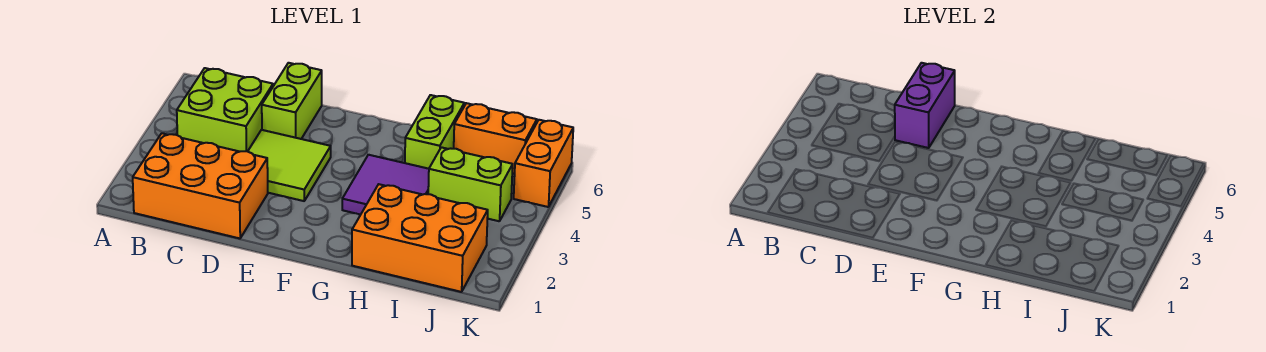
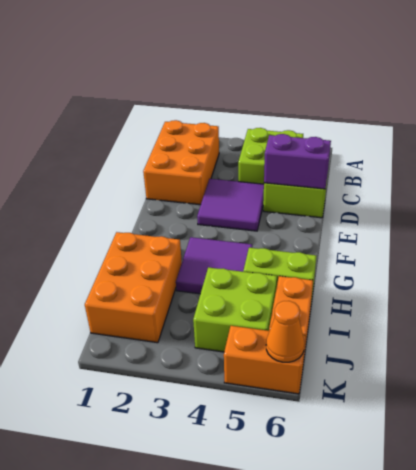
lime tile D3:E4 level 1 -> purple tile D3:E4 level 1
lime brick I4:J4 level 1 -> lime brick I4:J5 level 1
none -> orange cone K6 level 2

